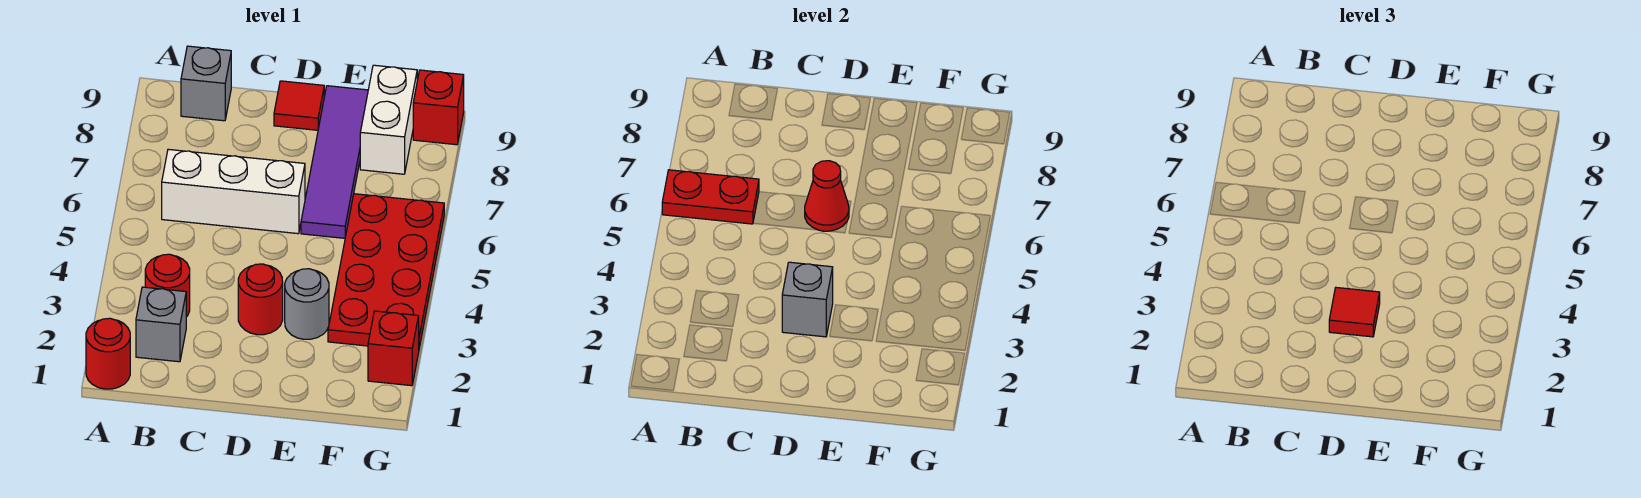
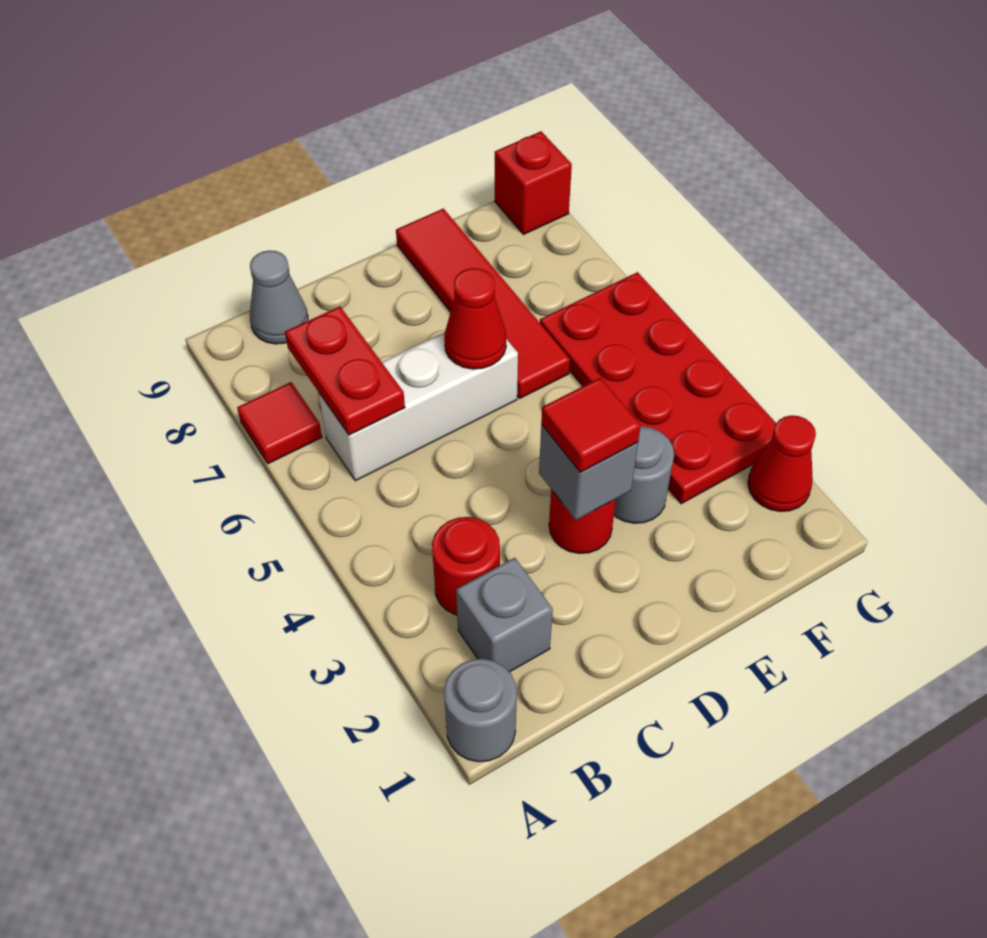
red round brick A1 level 1 -> grey round brick A1 level 1
red plate A6:B6 level 2 -> red plate B6:B7 level 2
grey brick B9 level 1 -> grey cone B9 level 1
red tile D9 level 1 -> red tile A7 level 1
purple tile E6:E9 level 1 -> red tile E6:E9 level 1
white brick F8:F9 level 1 -> none
red brick G2 level 1 -> red cone G2 level 1

